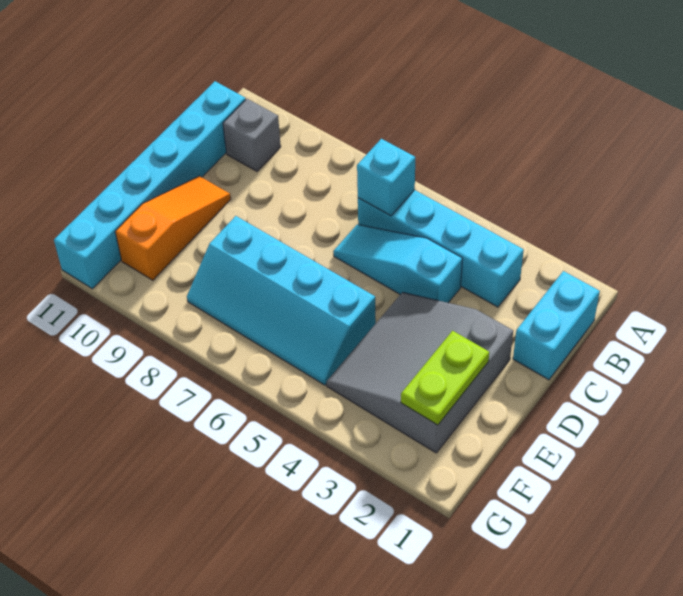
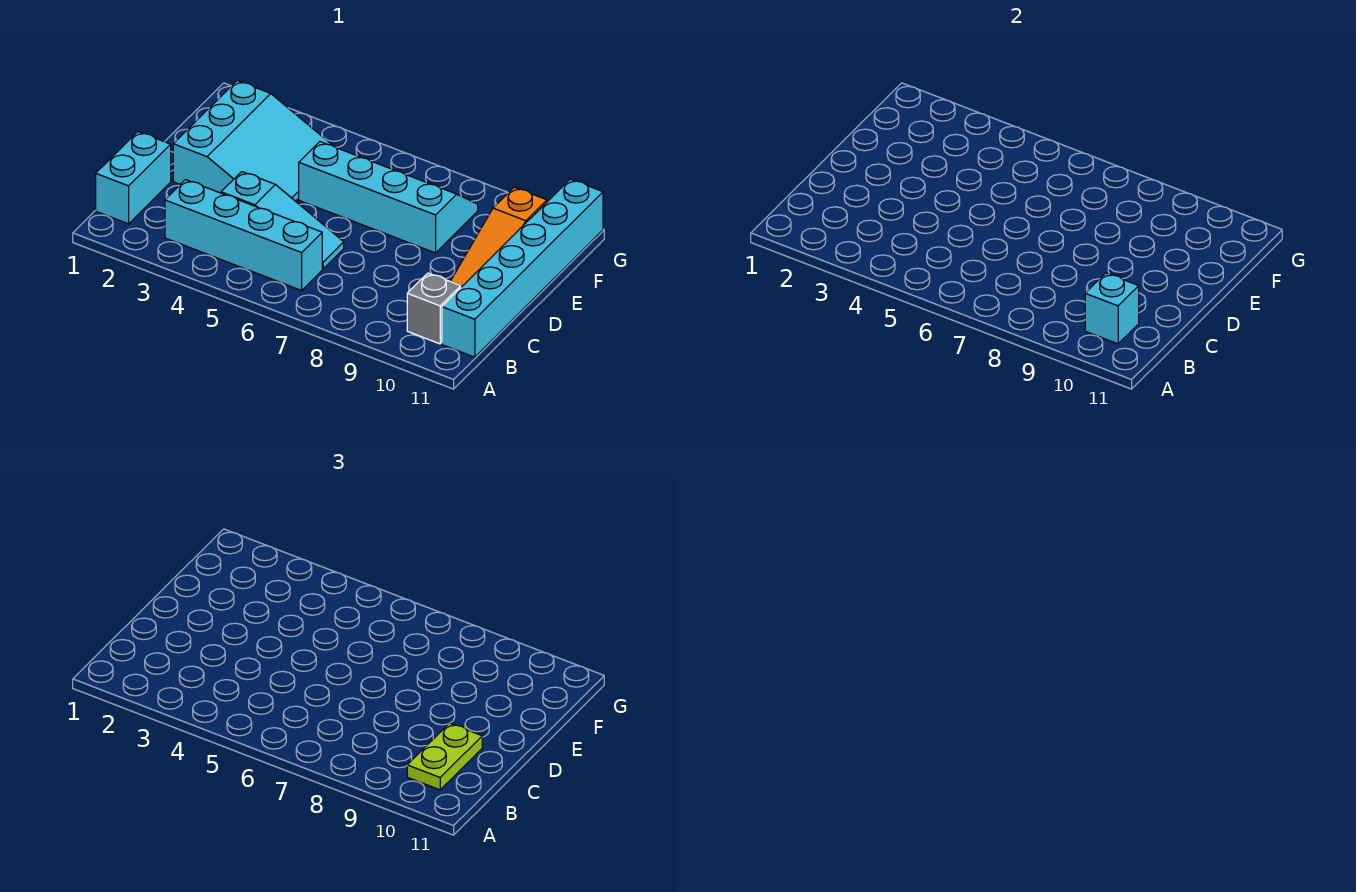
cyan brick B6 level 2 -> cyan brick B10 level 2
grey slope D2:F4 level 1 top 2 -> cyan slope D2:F4 level 1 top 2
lime plate E2:F2 level 2 -> lime plate B10:C10 level 3

